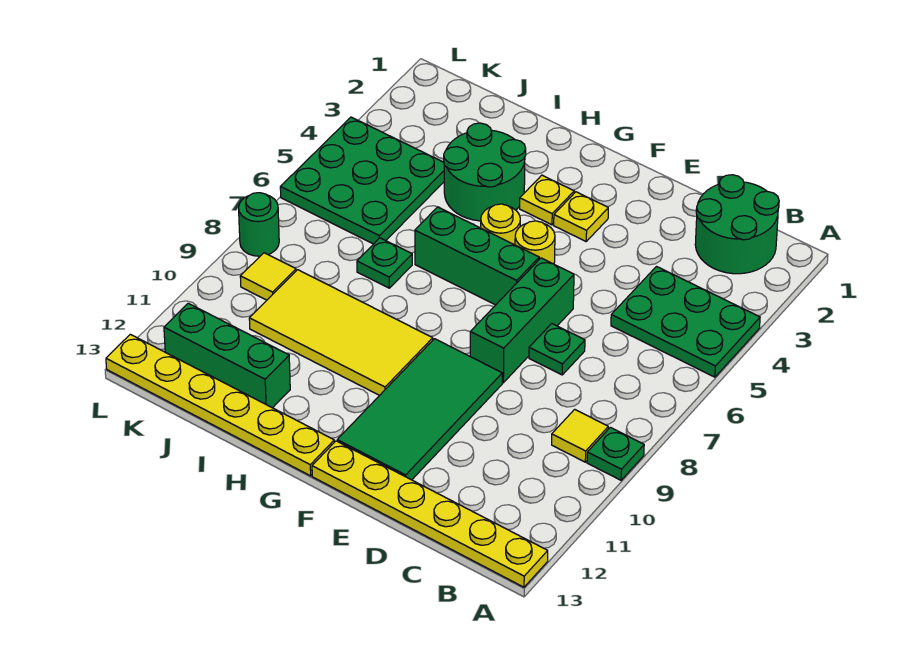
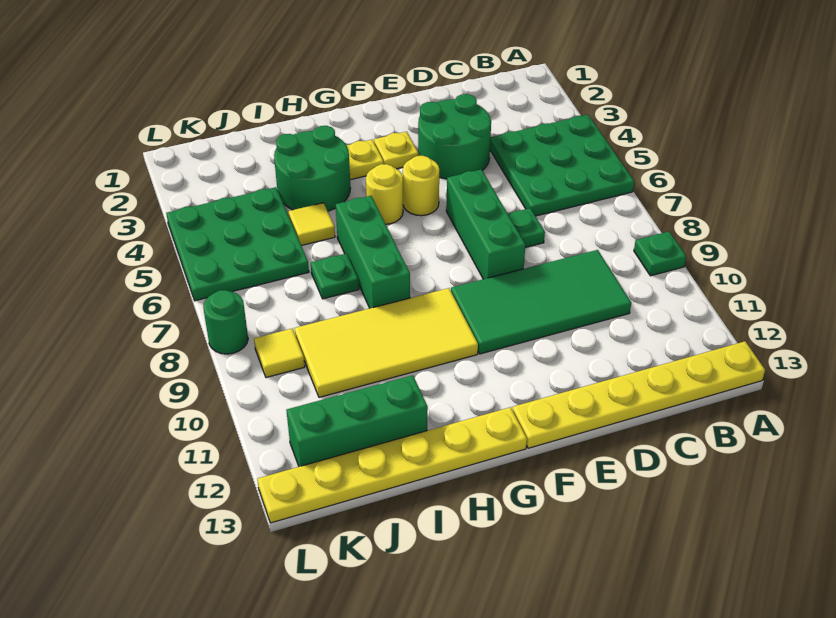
green plate A4:C5 level 1 -> green plate A4:C6 level 1
green round brick B1:C2 level 1 -> green round brick D3:E4 level 1
yellow tile B9 level 1 -> yellow tile I5 level 1
green tile E9:F12 level 1 -> green tile C9:F10 level 1
green brick F6:H6 level 1 -> green brick H6:H8 level 1

